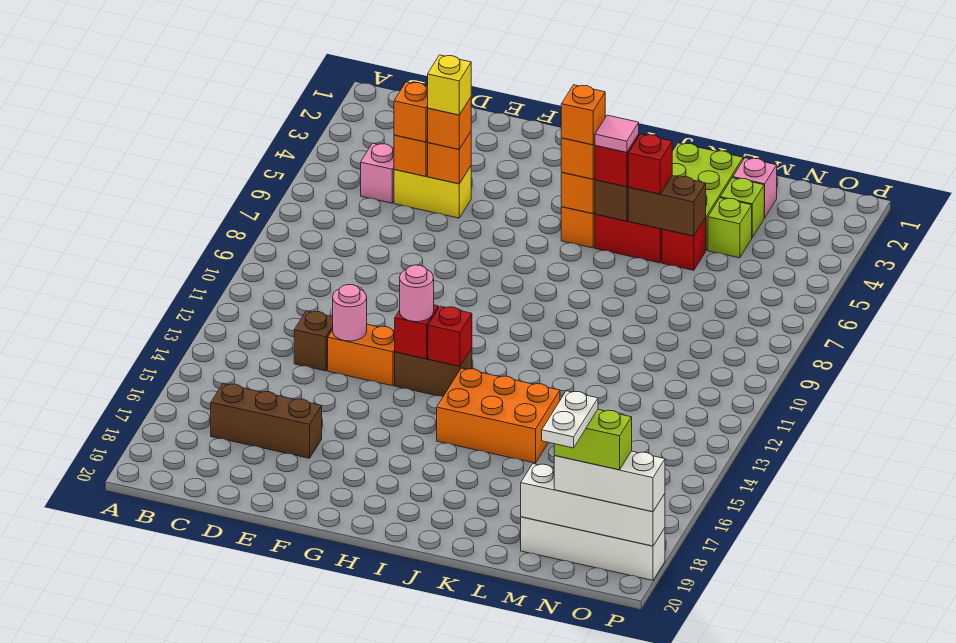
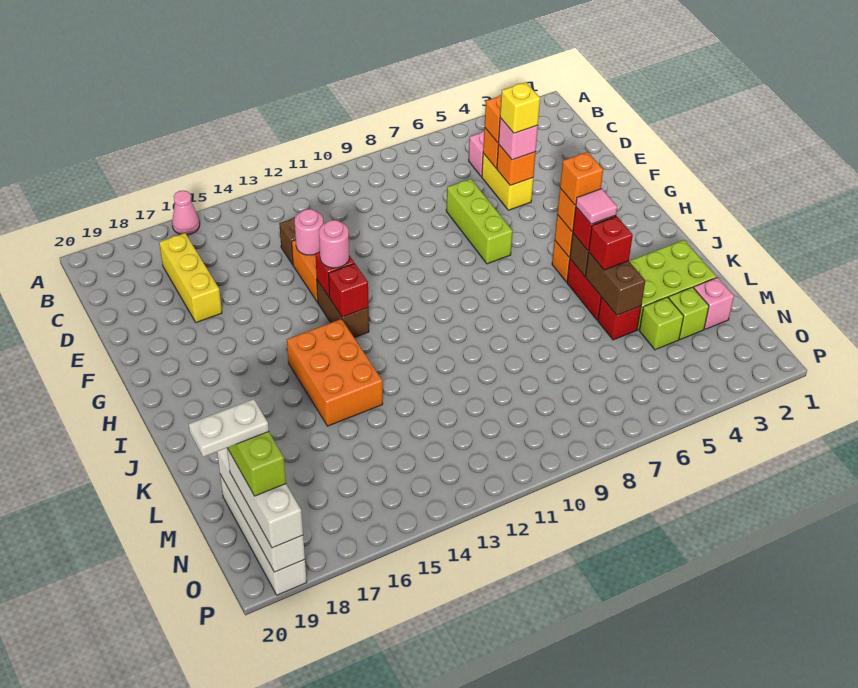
none -> pink cone A16 level 1
brown brick C17:E17 level 1 -> yellow brick C17:E17 level 1
orange brick E5 level 3 -> pink brick E5 level 3
none -> lime brick E7:G7 level 1

